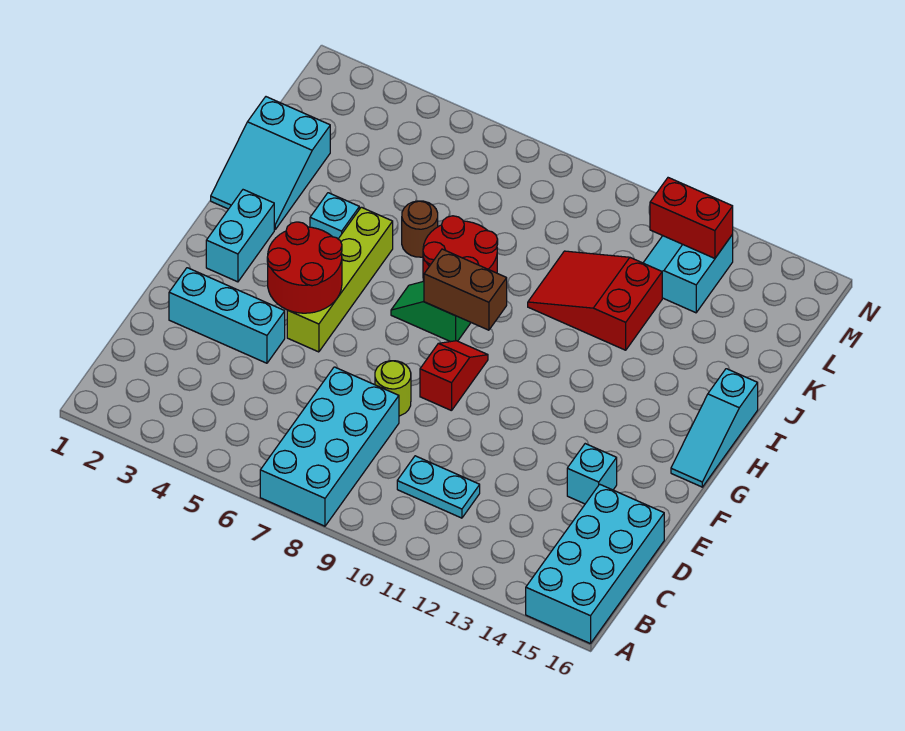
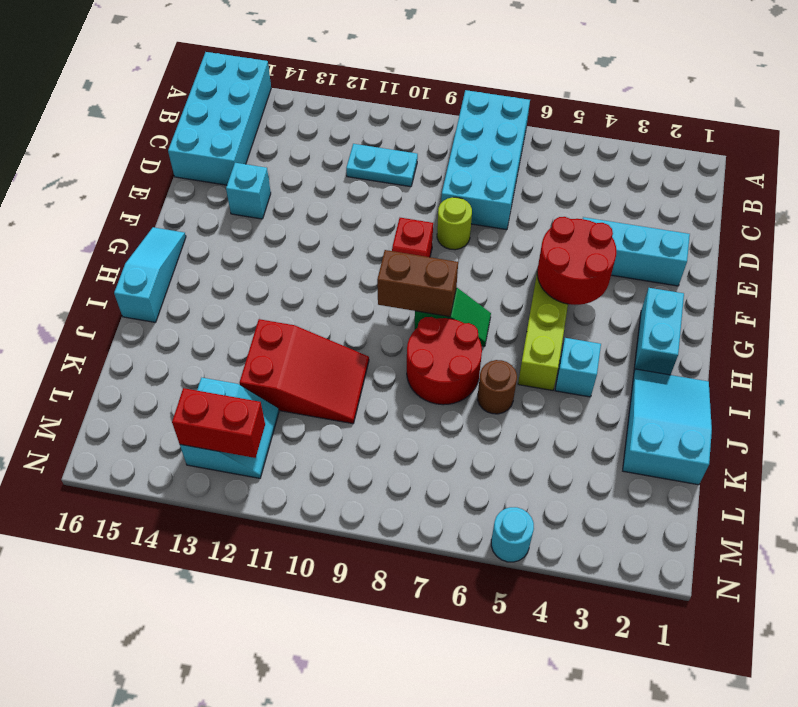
none -> cyan round brick N5 level 1

